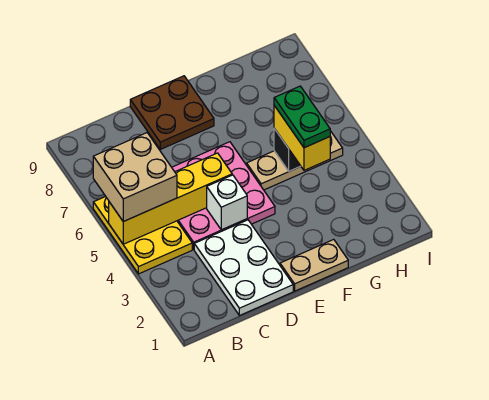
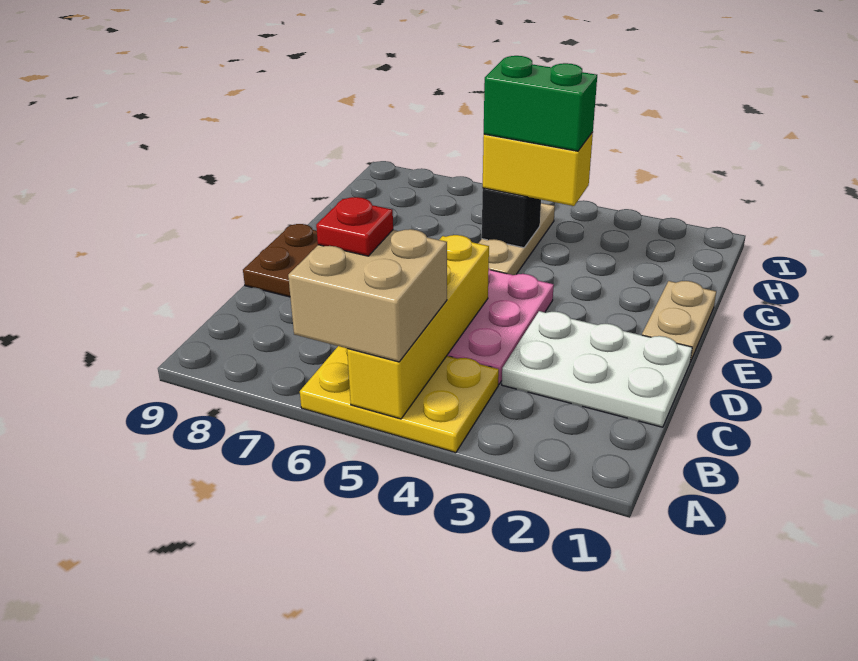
none -> red plate B6 level 4
white brick D4 level 2 -> none
green plate G4:G5 level 4 -> green brick G4:G5 level 4

